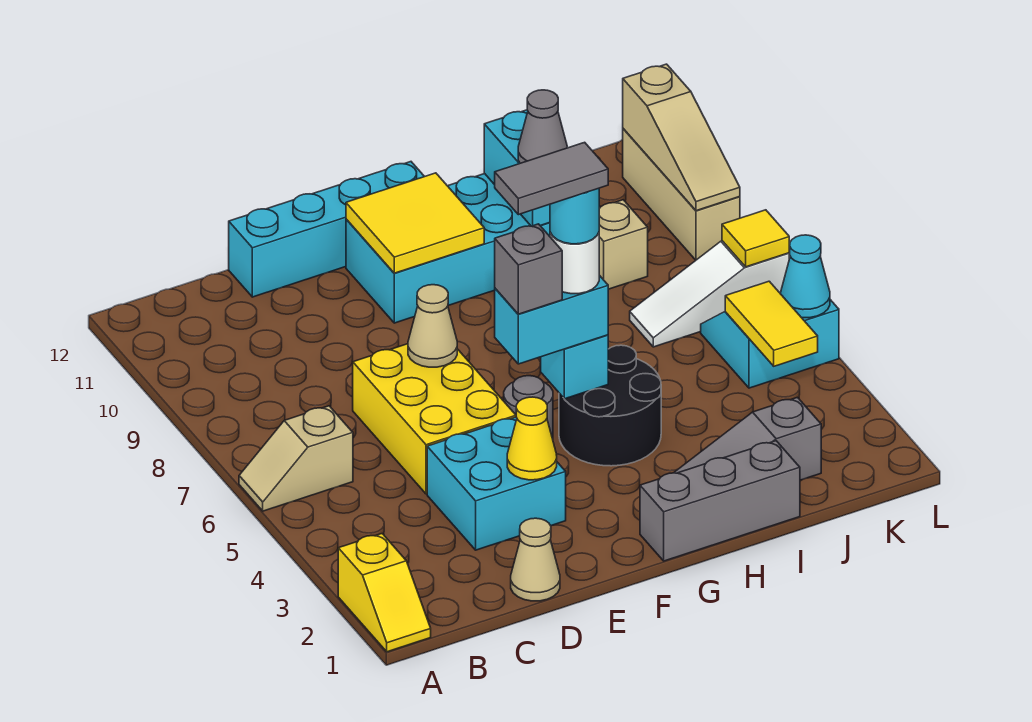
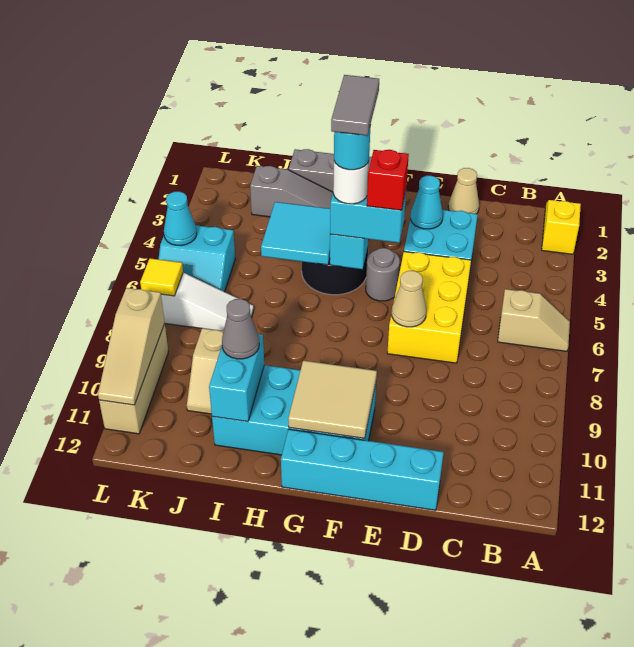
yellow cone E3 level 2 -> cyan cone E3 level 2
grey brick F5 level 4 -> red brick F5 level 4
grey tile F5:G5 level 6 -> grey tile G4:G5 level 6
yellow tile F10:G11 level 2 -> tan tile F10:G11 level 2
none -> cyan tile H4:I5 level 2
yellow tile K4:K5 level 2 -> none
tan slope L9:L11 level 2 top 11 -> tan slope L9:L11 level 2 top 9

